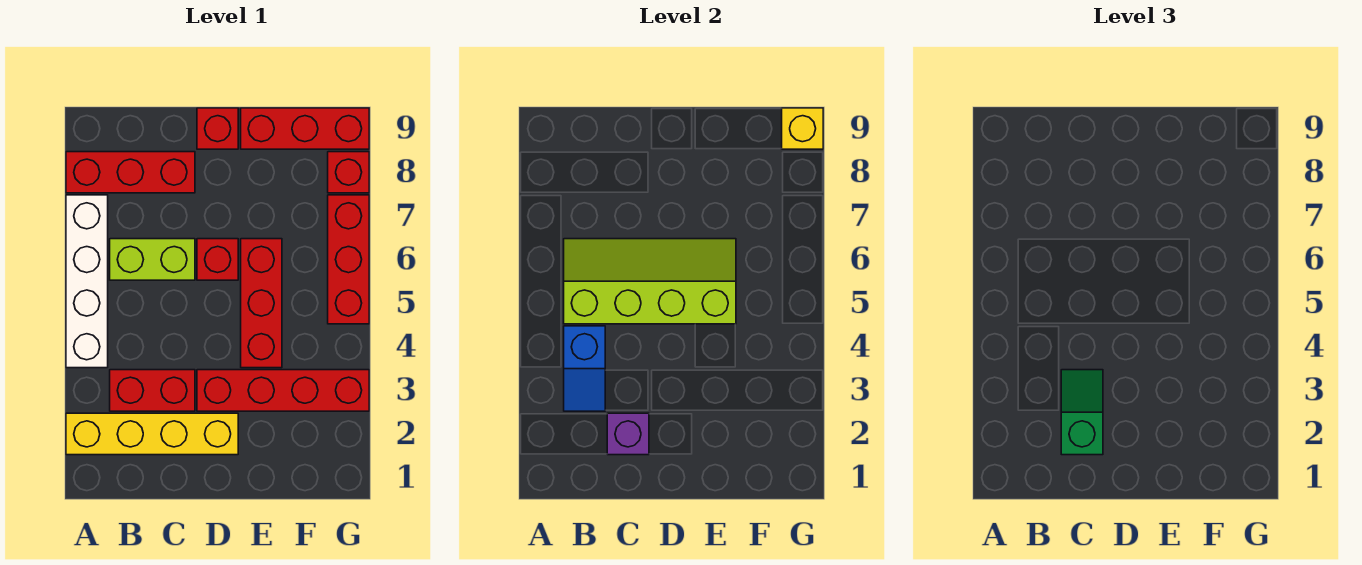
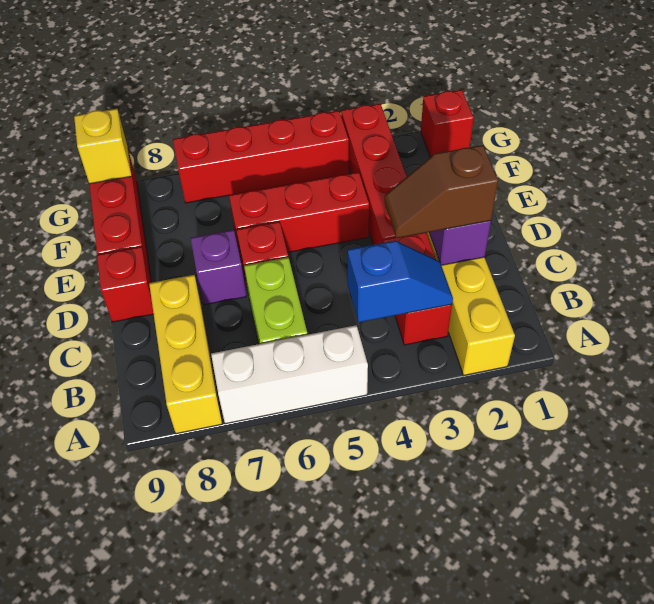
white brick A4:A7 level 1 -> white brick A5:A7 level 1
red brick A8:C8 level 1 -> yellow brick A8:C8 level 1
lime slope B5:E6 level 2 top 5 -> none
green slope C2:C3 level 3 top 2 -> brown slope C2:C3 level 3 top 2
none -> purple brick D7 level 1
red brick G5:G7 level 1 -> red brick G4:G7 level 1
red brick G8 level 1 -> red brick G1 level 1

